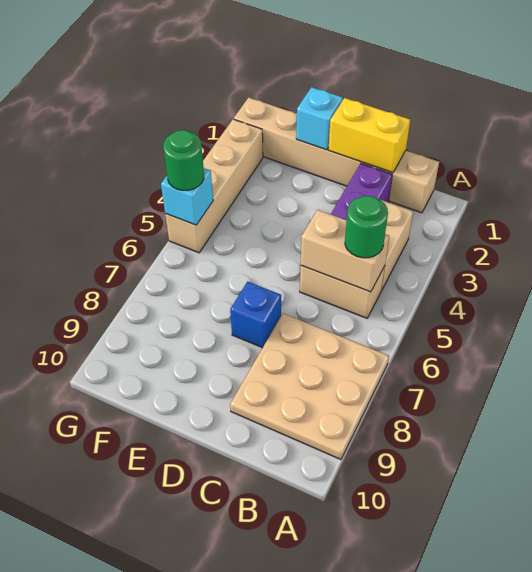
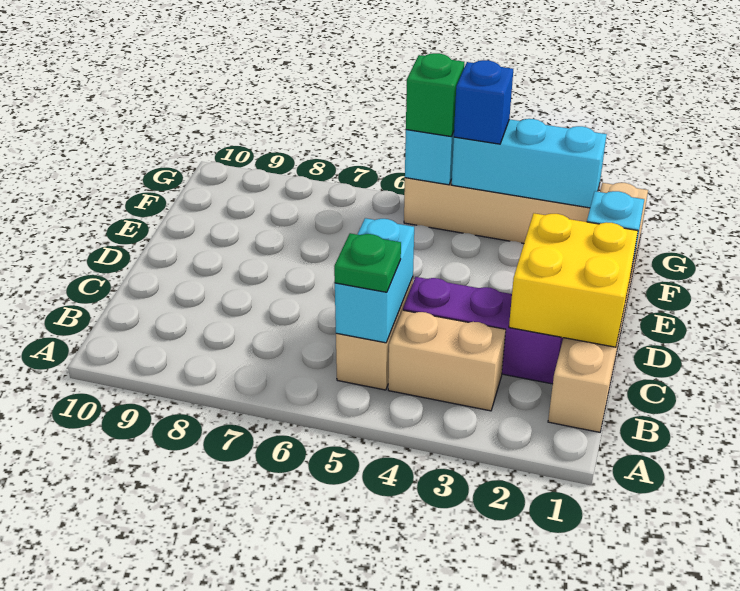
tan plate A7:C9 level 1 -> none
tan brick B5:C5 level 2 -> cyan brick B5:C5 level 2
green round brick B5 level 3 -> green plate B5 level 3
yellow brick C1:D1 level 2 -> yellow brick C1:D2 level 2
blue brick D7 level 1 -> blue brick G4 level 3
none -> cyan brick G2:G4 level 2
green round brick G5 level 3 -> green brick G5 level 3

